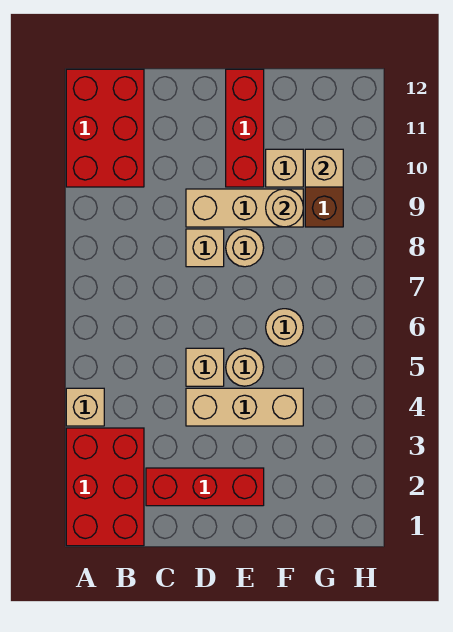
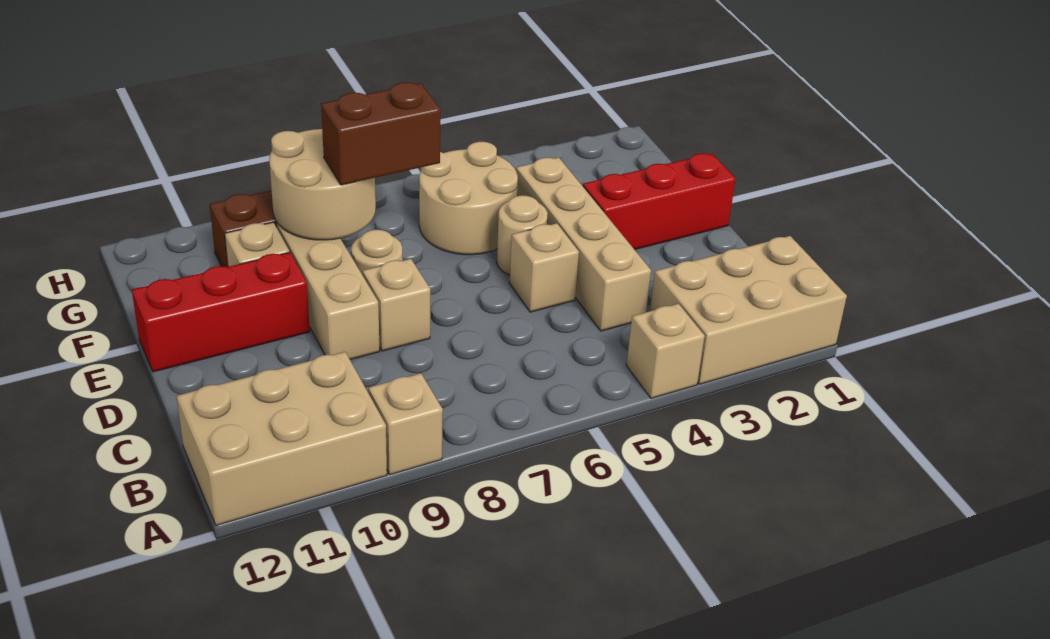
red brick A1:B3 level 1 -> tan brick A1:B3 level 1
red brick A10:B12 level 1 -> tan brick A10:B12 level 1
red brick C2:E2 level 1 -> red brick E1:E3 level 1
tan brick D4:F4 level 1 -> tan brick C4:F4 level 1
tan round brick F6 level 1 -> tan round brick F5:G6 level 1
none -> brown brick F7:F8 level 3
tan round brick F9 level 2 -> tan round brick F8:G9 level 2
tan brick G10 level 2 -> tan brick A9 level 1

